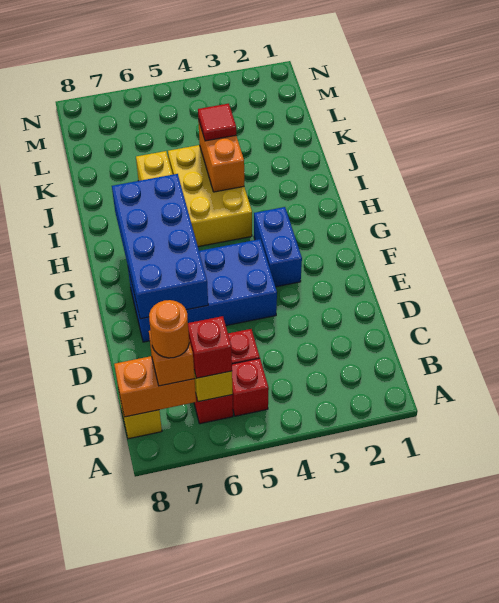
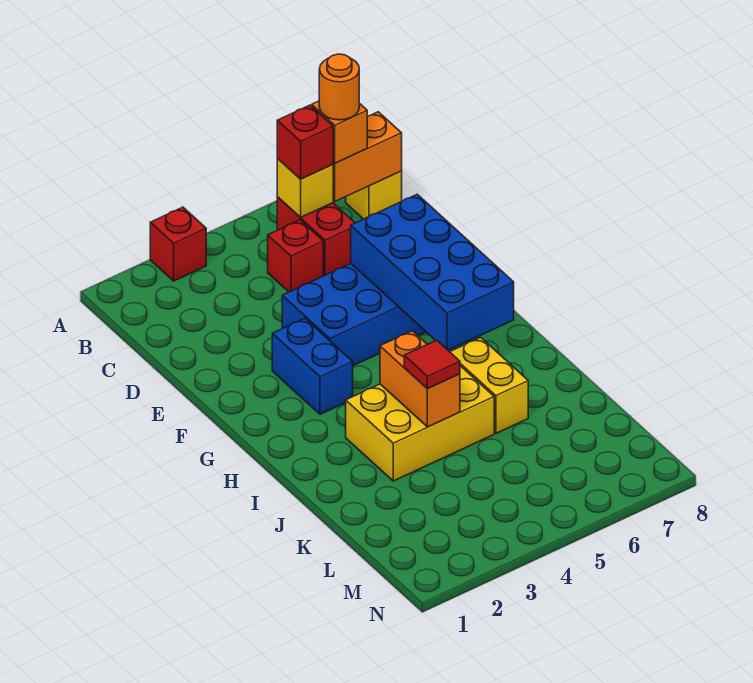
red brick B5 level 1 -> red brick A3 level 1
yellow brick H4:J5 level 1 -> yellow brick I3:J5 level 1

